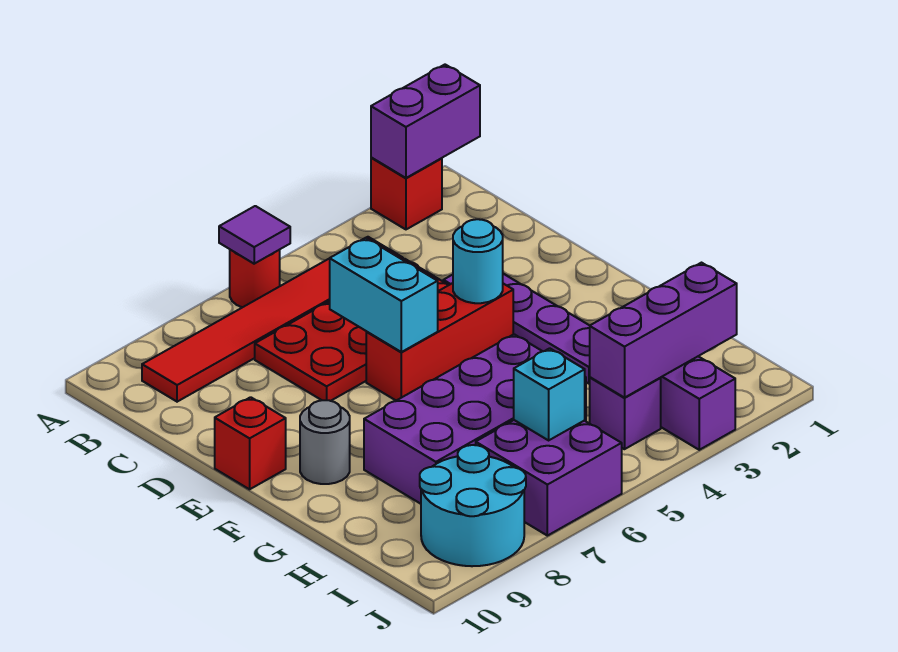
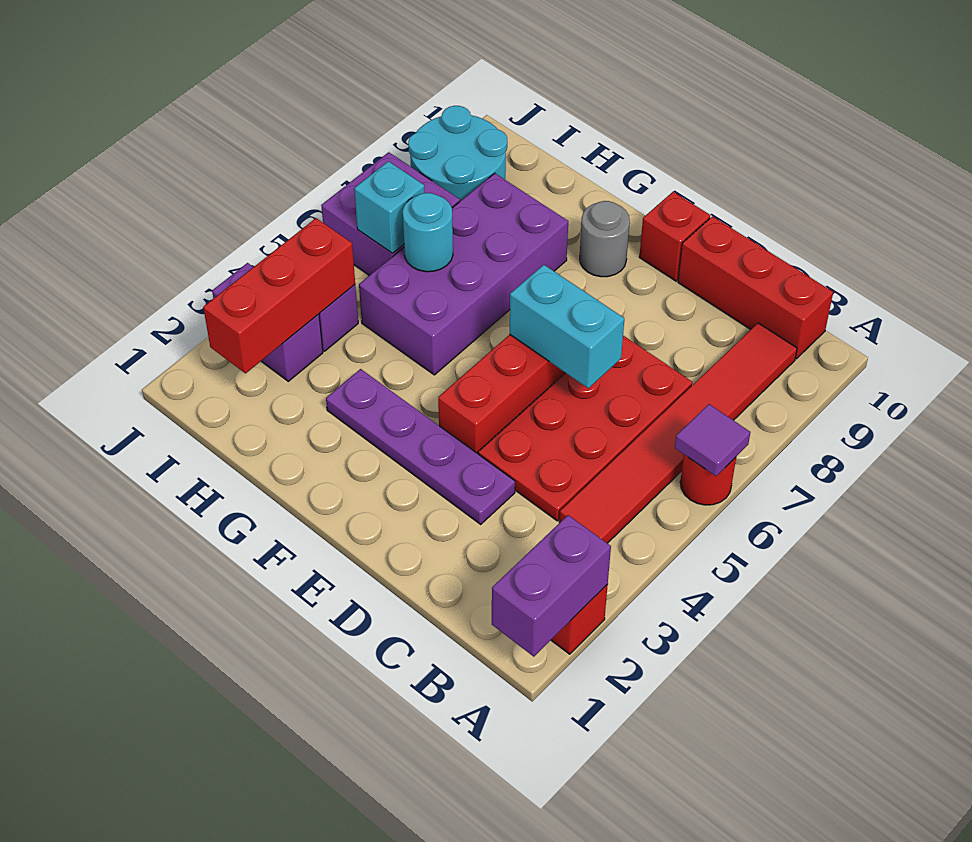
none -> red brick B10:D10 level 1
cyan round brick E4 level 2 -> cyan round brick H6 level 2
purple brick I2:I4 level 2 -> red brick I2:I4 level 2

